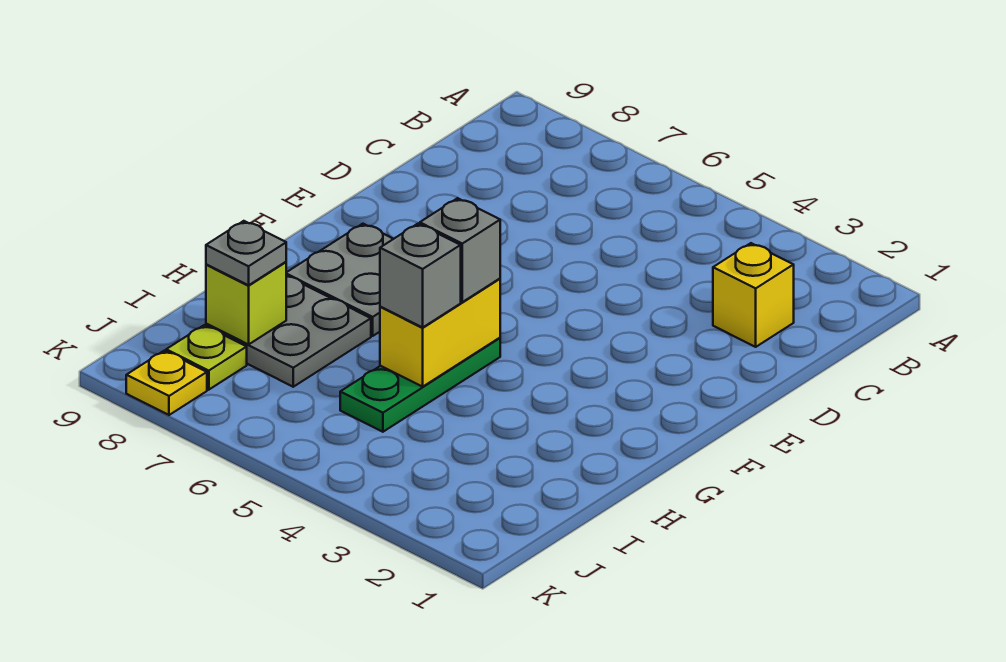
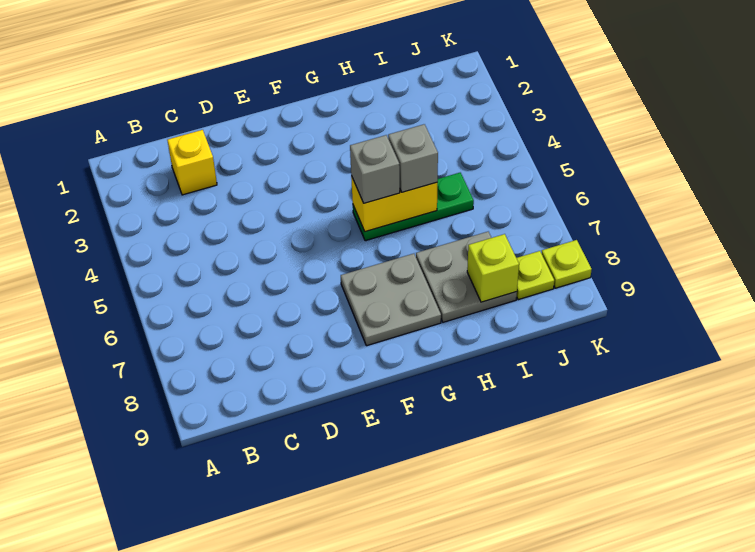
grey plate I8 level 3 -> none
yellow plate K8 level 1 -> lime plate K8 level 1

